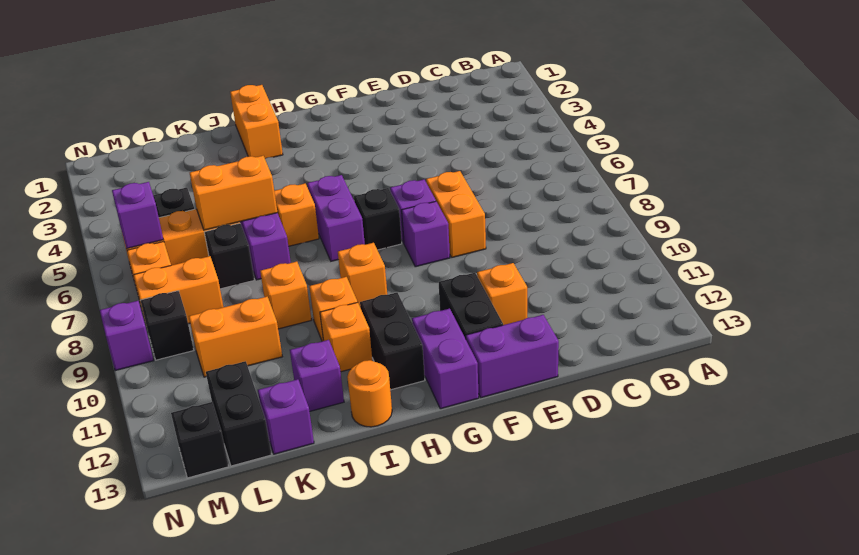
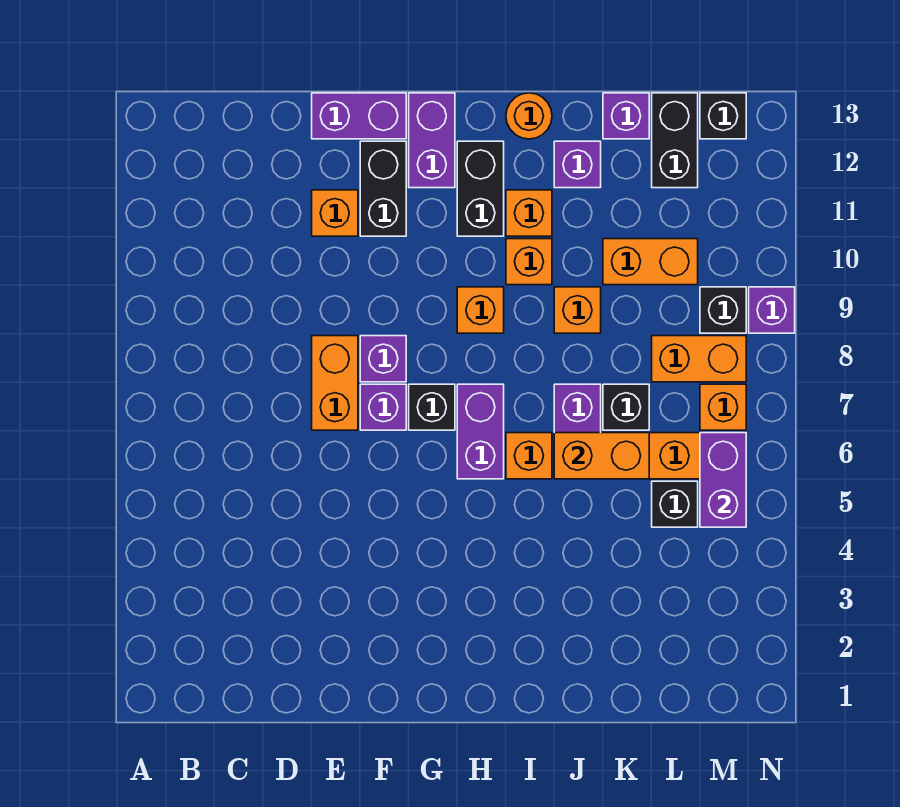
orange brick I1:I2 level 1 -> none
purple brick M6 level 2 -> purple brick M5:M6 level 2

